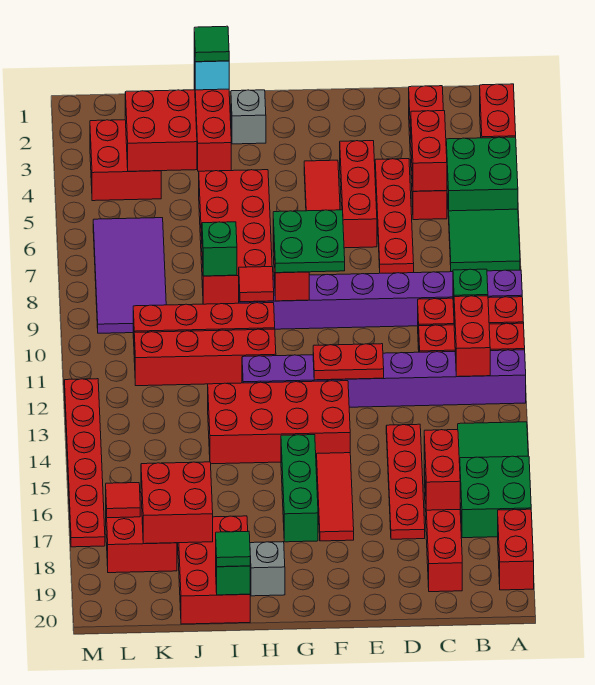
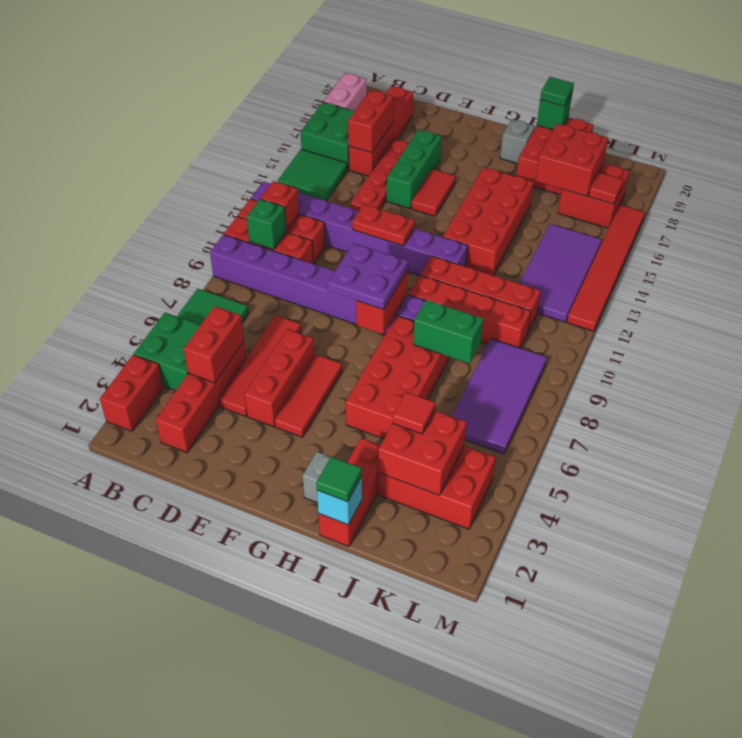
red brick A18:A19 level 1 -> pink brick A18:A19 level 1
red brick B11:B12 level 2 -> red brick B11 level 2
red plate D4:D7 level 1 -> red tile D4:D7 level 1
green plate F8:G9 level 3 -> purple plate F8:G9 level 3
red brick F13:I14 level 1 -> red brick H13:I16 level 1
red tile F15:F17 level 1 -> red tile F15:F16 level 1
green brick G15:G17 level 1 -> green brick E15:E17 level 1
red tile H9 level 2 -> red tile J4 level 3
green brick I8 level 2 -> green brick I8:J8 level 2
red brick K3:L4 level 1 -> red brick J3:L4 level 1
none -> purple tile K12:L15 level 1
red plate M12:M17 level 1 -> red tile M12:M17 level 1

